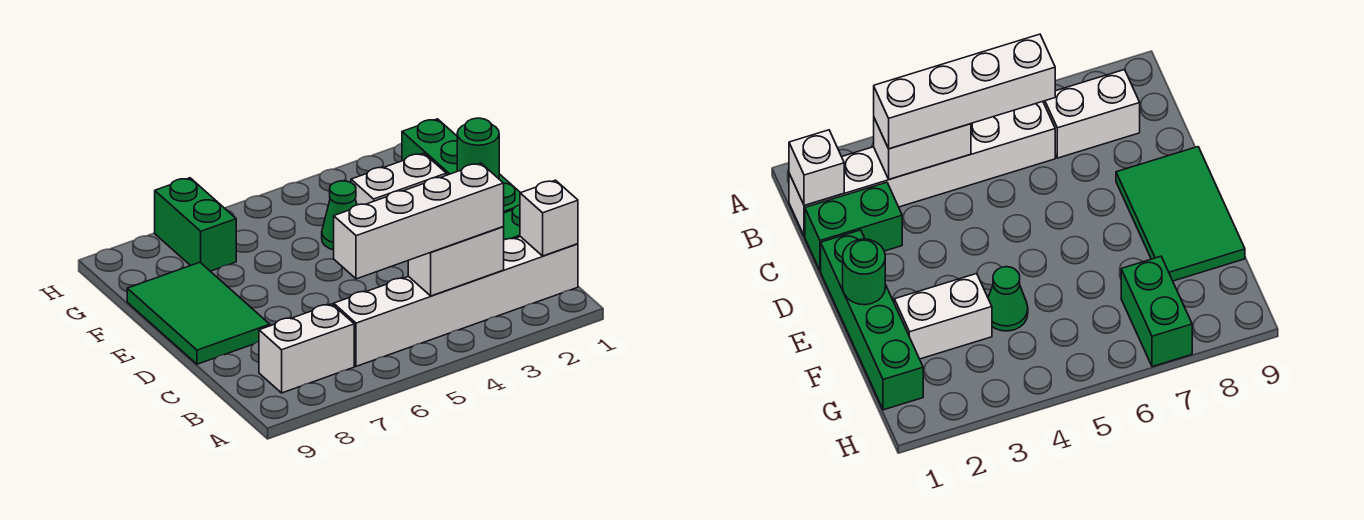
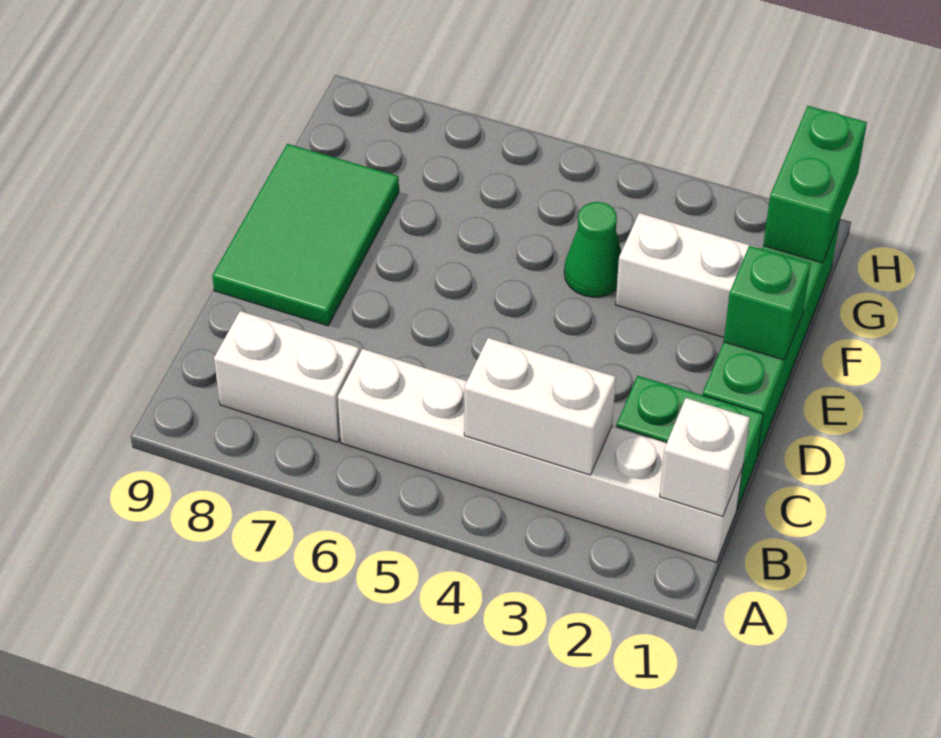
white brick B3:B6 level 3 -> none
green round brick E1 level 2 -> green brick E1 level 2
green brick G7:H7 level 1 -> green brick G1:H1 level 2

